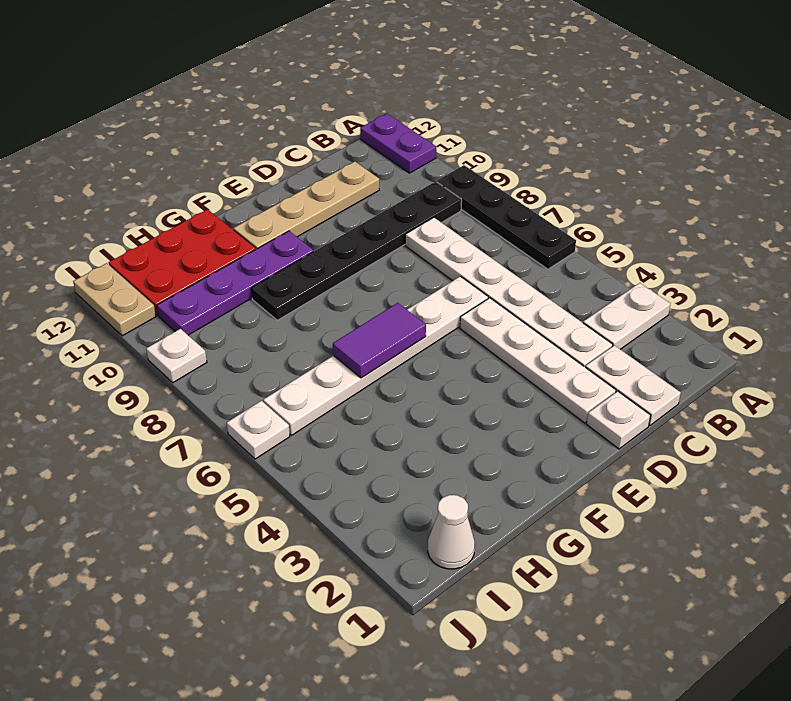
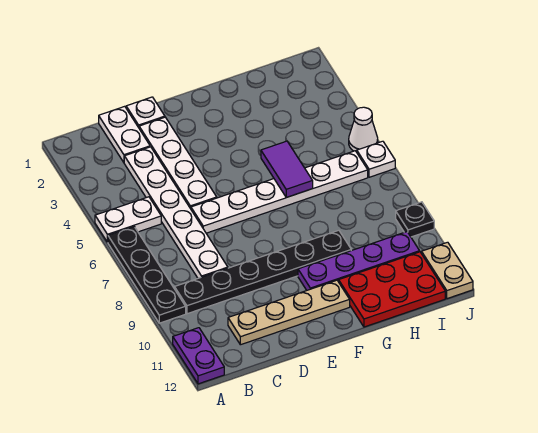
white plate A3:B3 level 1 -> white plate A5:B5 level 1
purple tile F6:G6 level 2 -> purple tile G5:G6 level 2
white cone I1 level 1 -> white cone J5 level 1
white plate J9 level 1 -> black plate J9 level 1

